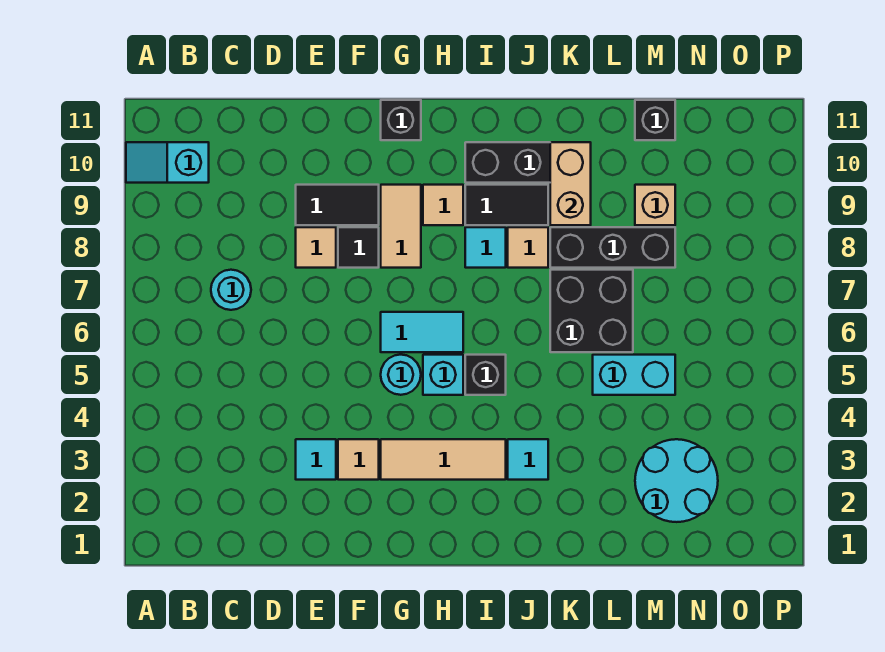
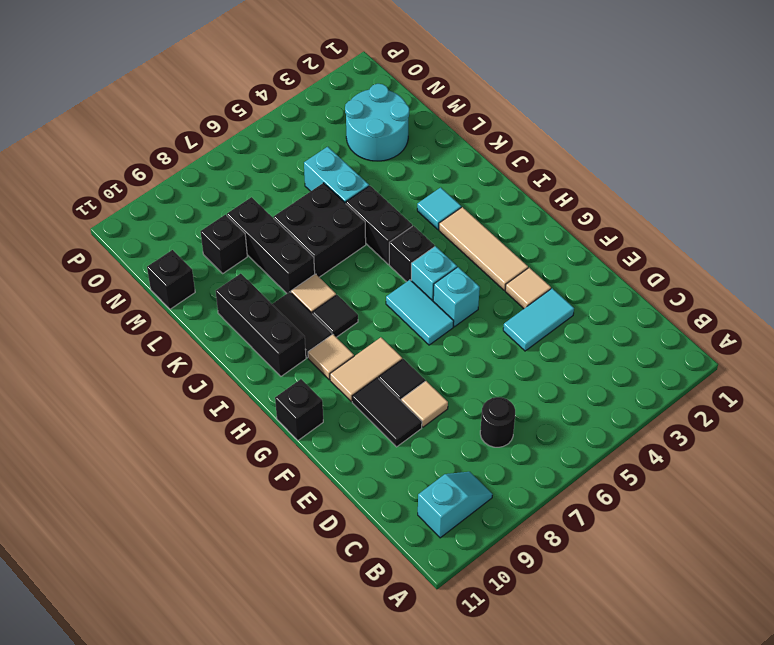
cyan slope A10:B10 level 1 top B -> cyan slope B9:B10 level 1 top 10
cyan round brick C7 level 1 -> black round brick C7 level 1
cyan tile E3 level 1 -> cyan tile E3:E4 level 1
cyan round brick G5 level 1 -> cyan brick G5 level 1
cyan tile I8 level 1 -> black tile I8 level 1
none -> black brick J5:K5 level 1
tan brick K9:K10 level 2 -> none
tan brick M9 level 1 -> black brick M9 level 1

